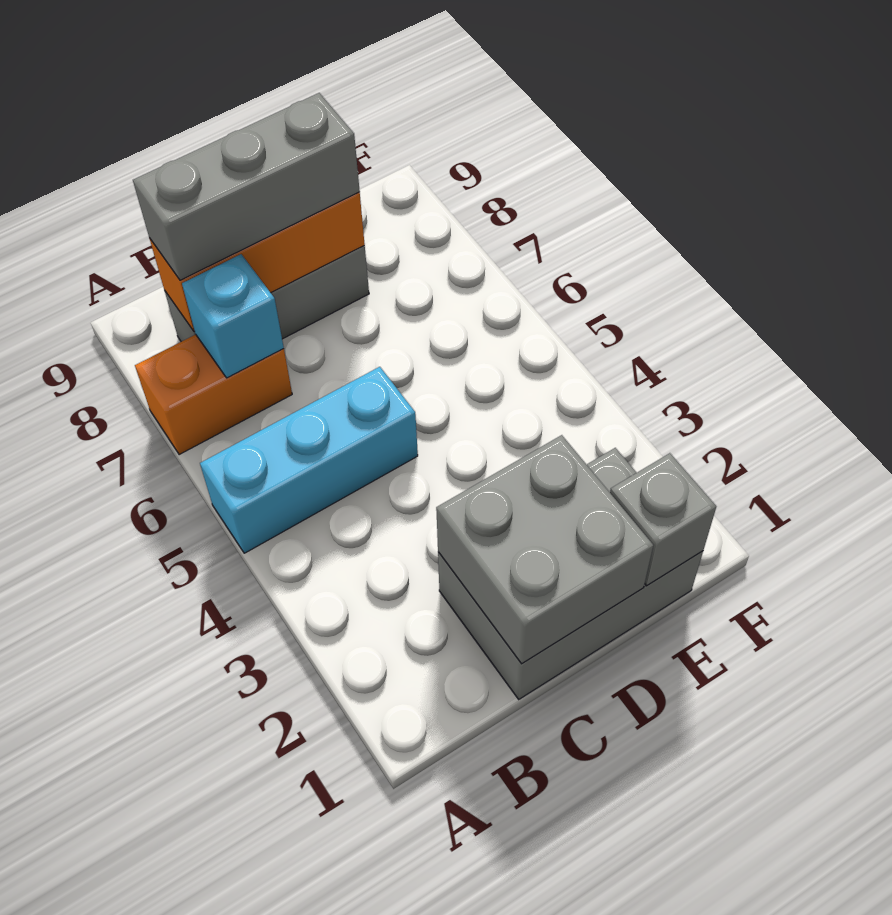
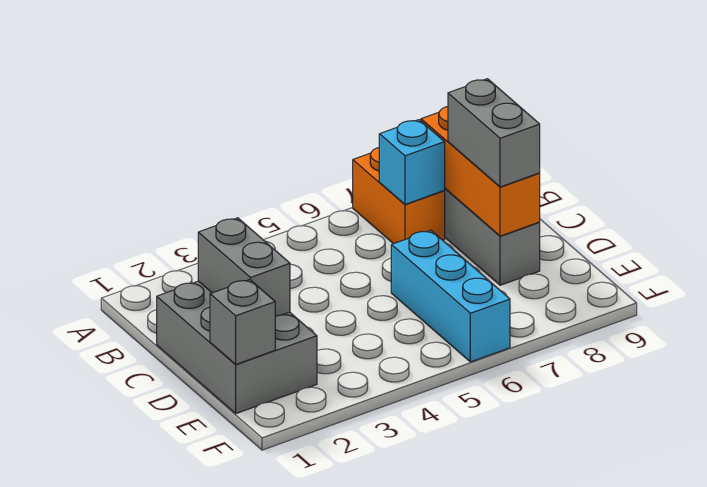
cyan brick A5:C5 level 1 -> cyan brick D6:F6 level 1
grey brick B8:D8 level 3 -> grey brick C8:D8 level 3
grey brick C1:D2 level 2 -> grey brick C2:D2 level 2

